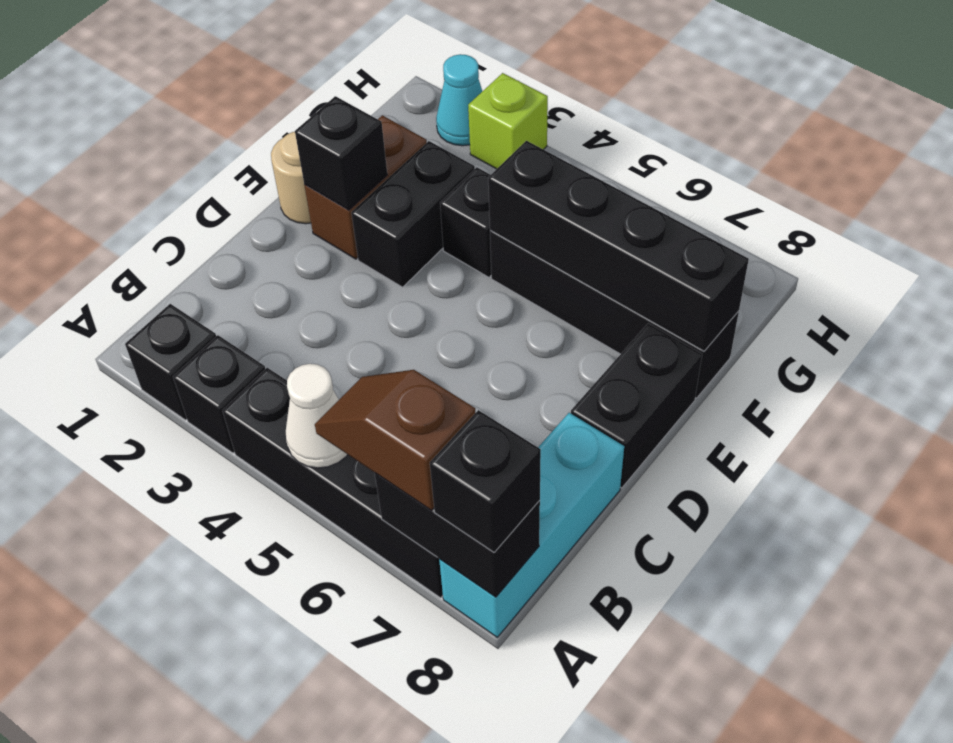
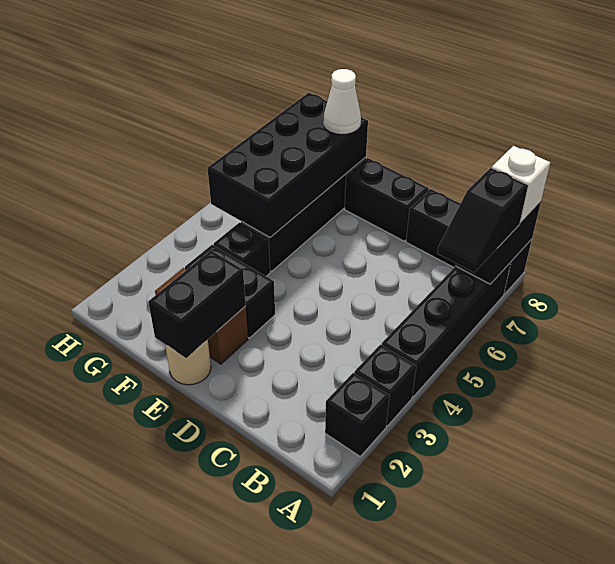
white cone A5 level 2 -> white cone F8 level 3
brown slope A6:A7 level 3 top 7 -> black slope A6:A7 level 3 top 7
cyan brick A8:C8 level 1 -> black brick A8:C8 level 1
black brick A8 level 3 -> white brick A8 level 3
black brick E2 level 2 -> black brick E1:E2 level 2
black brick F5:F8 level 2 -> black brick F5:G8 level 2
cyan cone H2 level 1 -> none
lime brick H3 level 1 -> none

